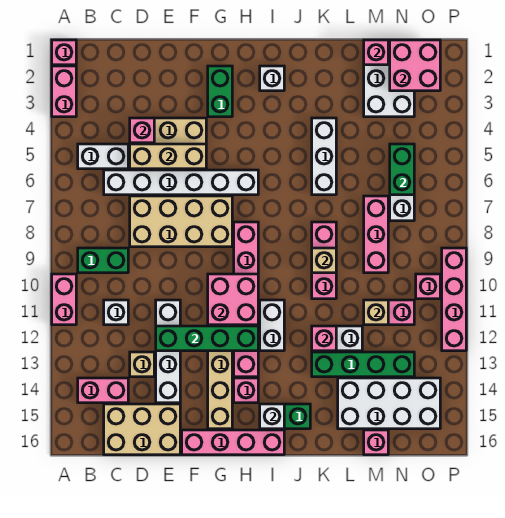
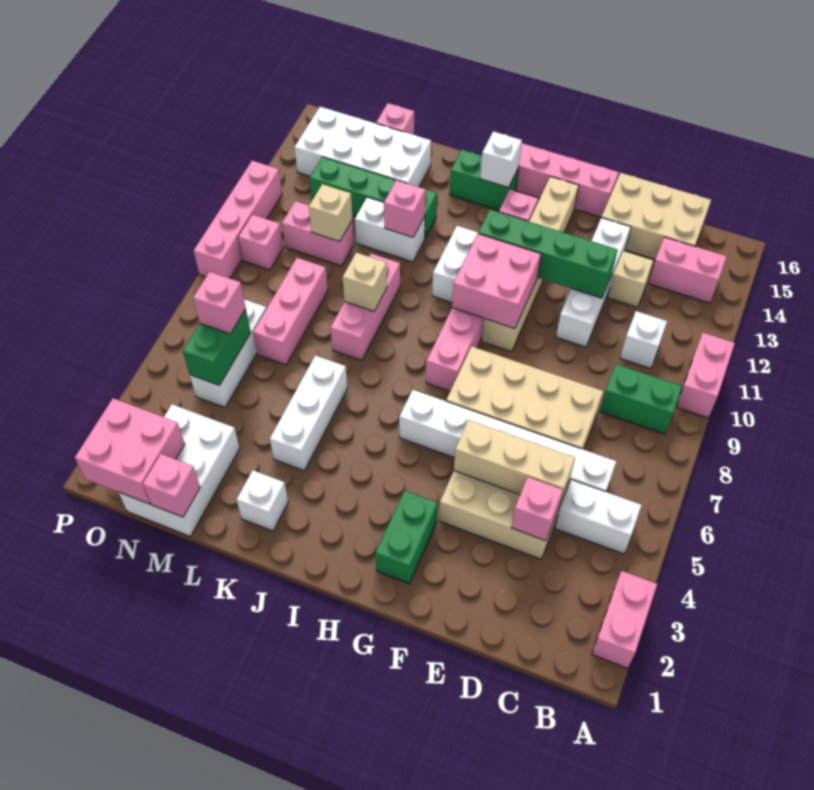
pink brick A1 level 1 -> pink brick N6 level 3
white brick I2 level 1 -> white brick K2 level 1

